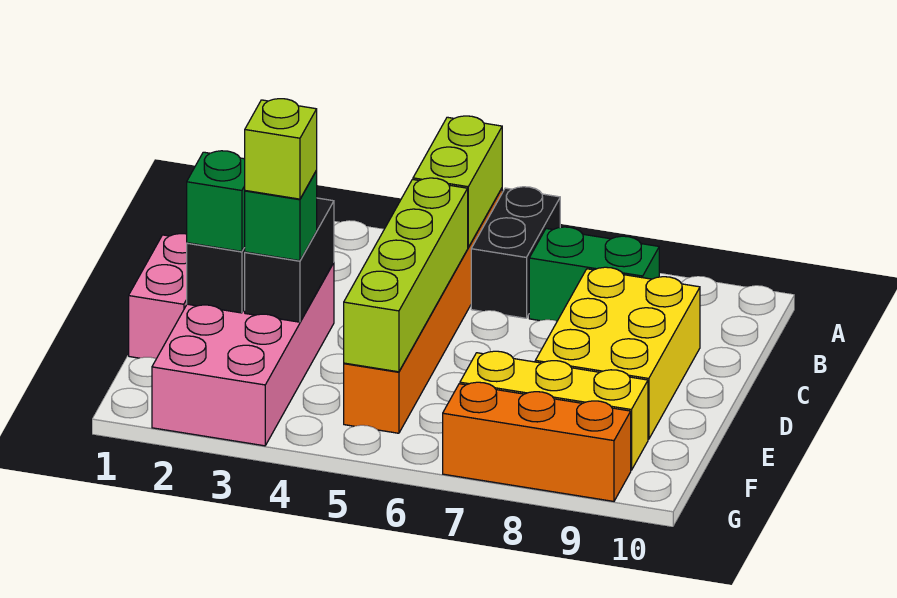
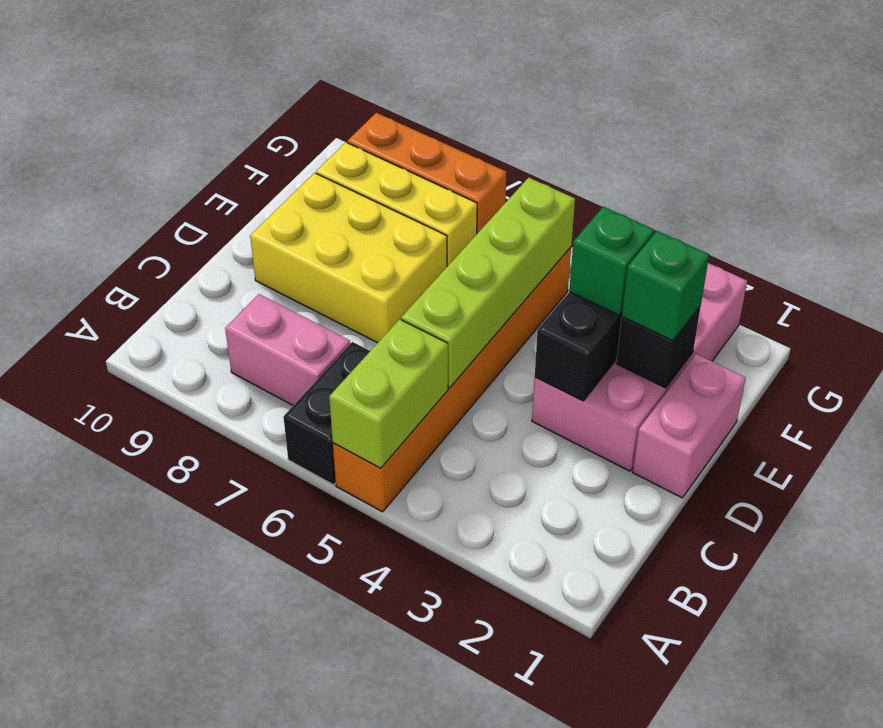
green brick B7:B8 level 1 -> pink brick B7:B8 level 1
yellow brick C8:E9 level 1 -> yellow brick D7:E9 level 1
lime brick E3 level 4 -> none

